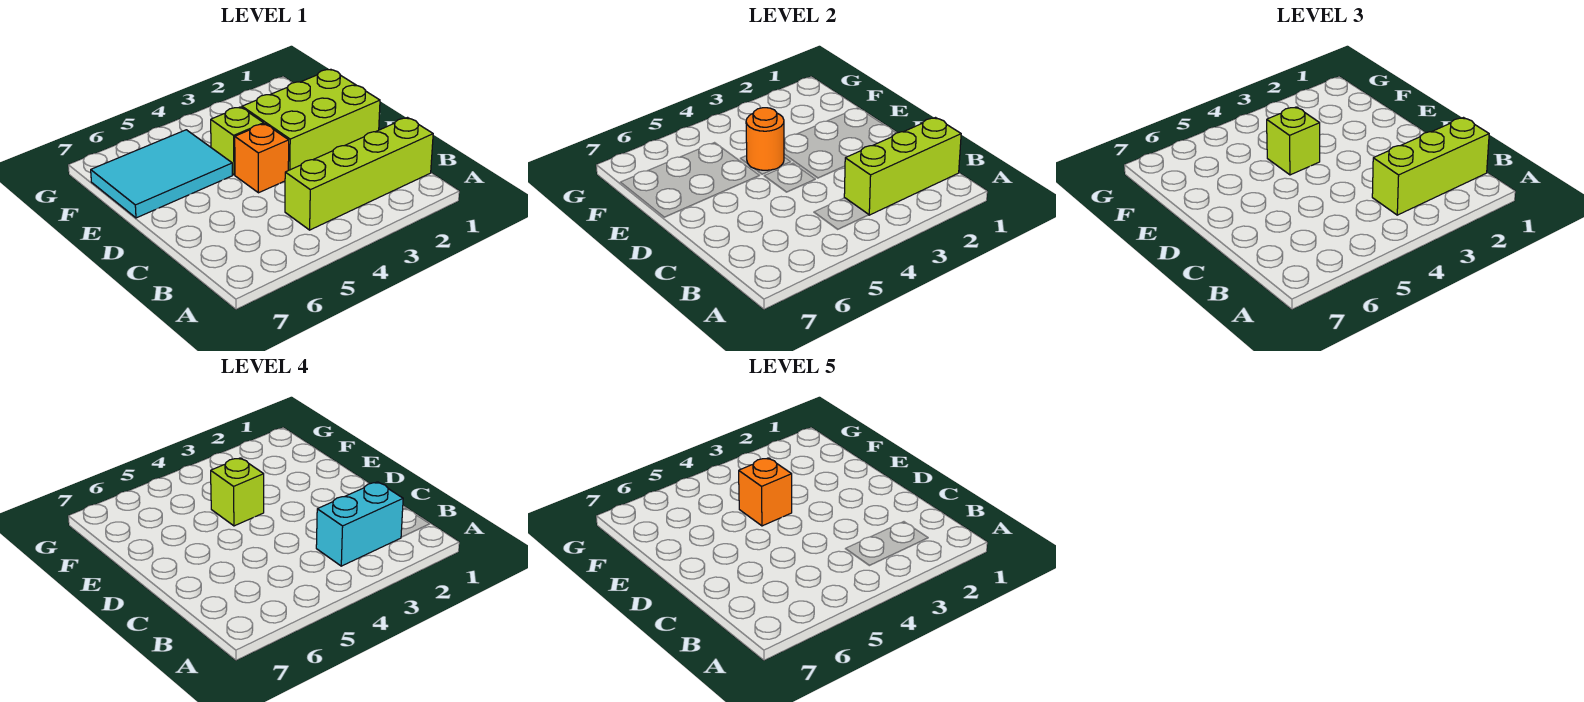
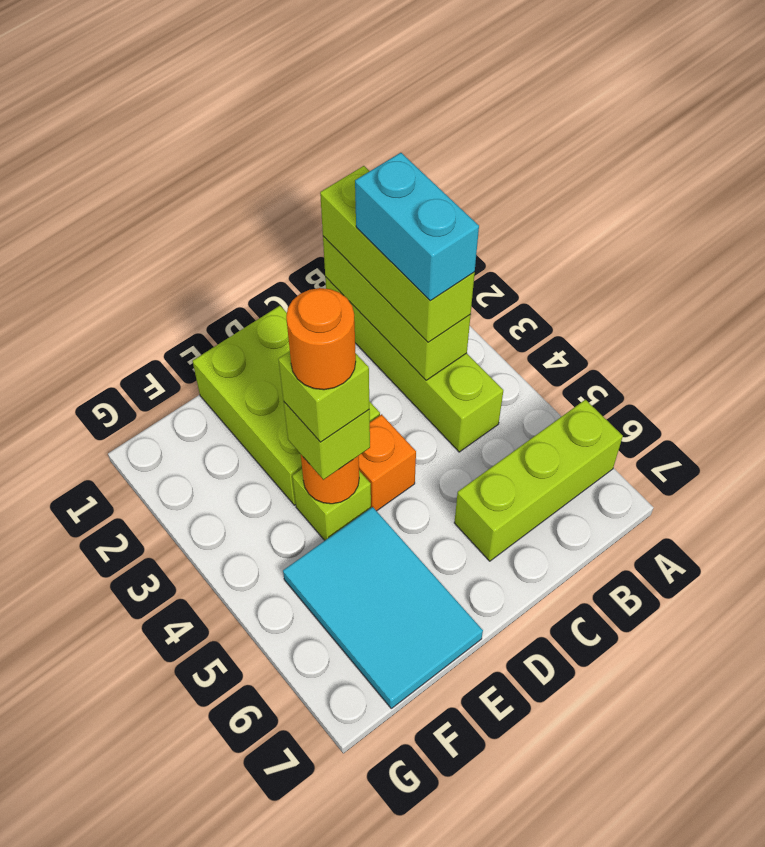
none -> lime brick A6:C6 level 1
orange brick E4 level 5 -> orange round brick E4 level 5

